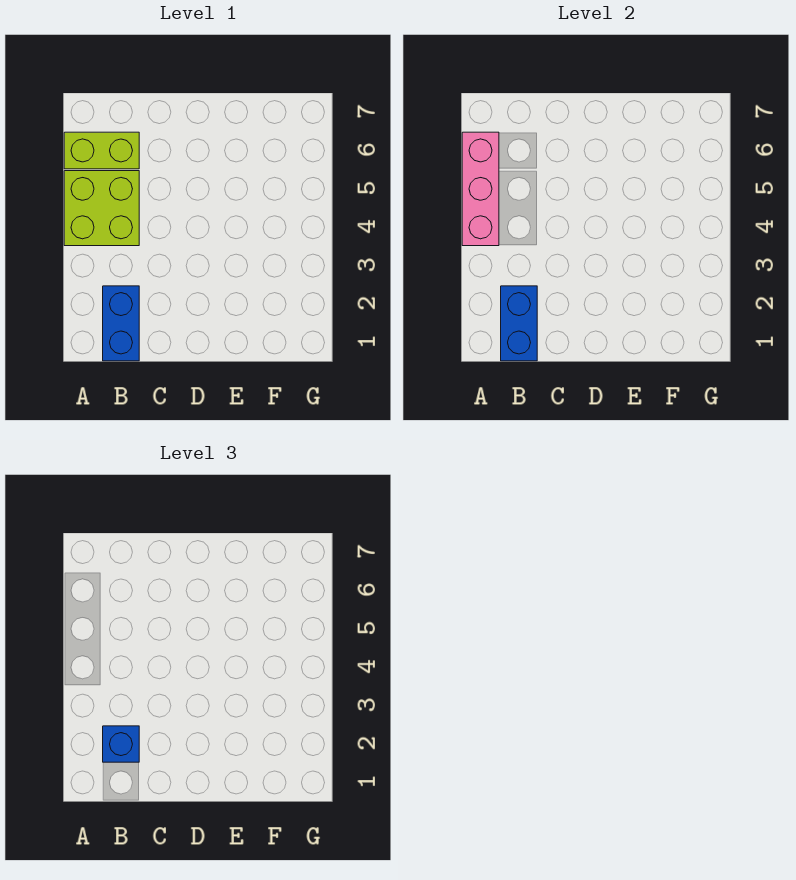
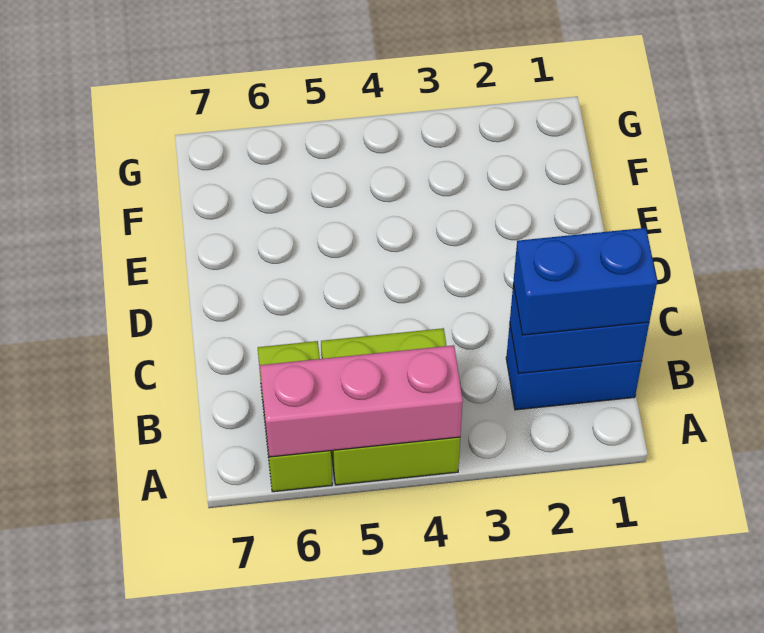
blue brick B2 level 3 -> blue brick B1:B2 level 3

